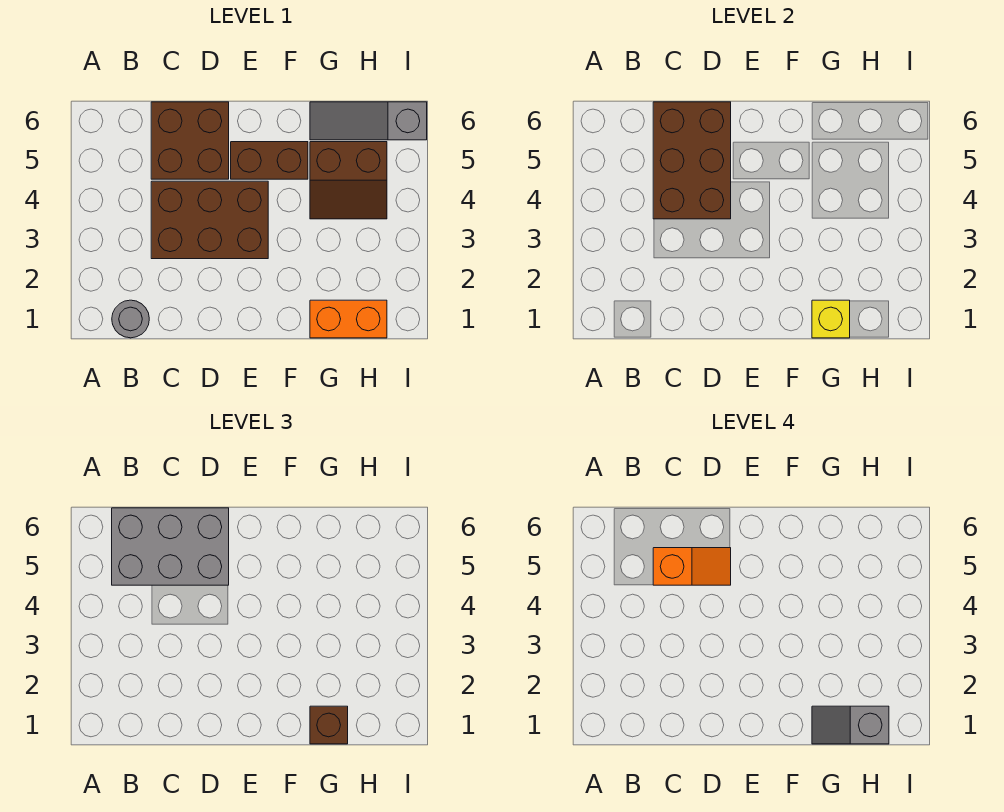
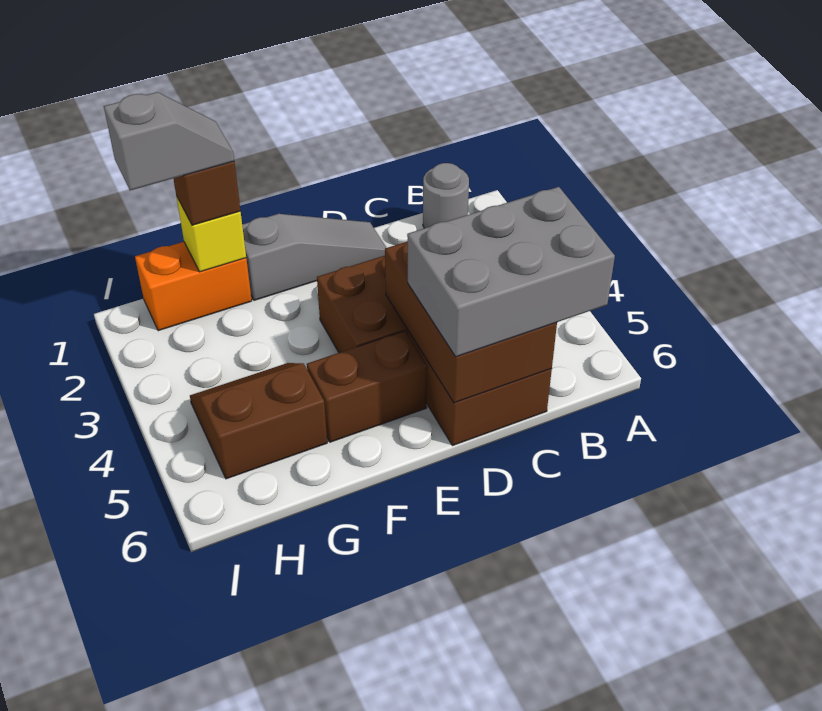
orange slope C5:D5 level 4 top C -> none
grey slope G6:I6 level 1 top I -> grey slope D1:F1 level 1 top F

